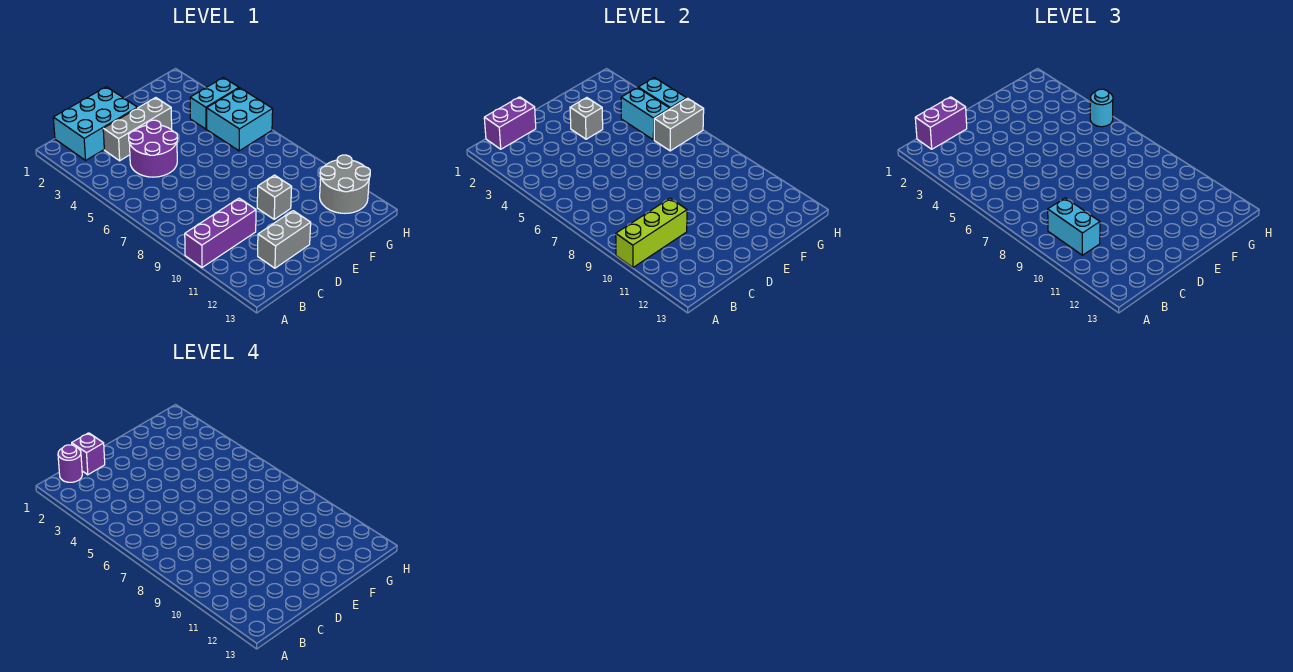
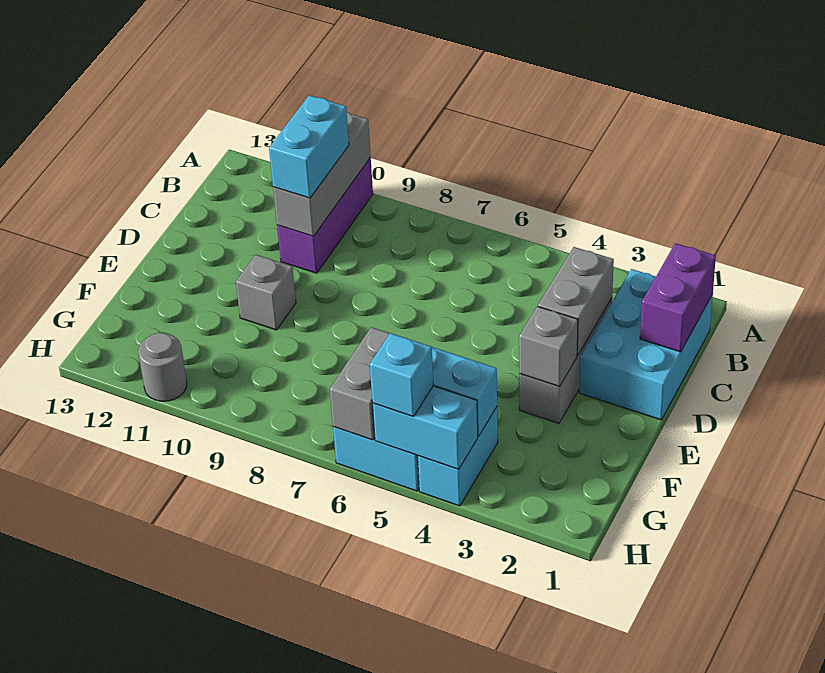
lime brick A10:C10 level 2 -> grey brick A10:C10 level 2
purple brick B1:C1 level 3 -> none
purple round brick B1 level 4 -> none
cyan brick B9:B10 level 3 -> cyan brick B10:C10 level 3
purple brick C1 level 4 -> none
purple round brick C4:D5 level 1 -> none
grey brick C12:D12 level 1 -> grey brick C3:D3 level 2
grey round brick G11:H12 level 1 -> grey round brick H11 level 1
cyan round brick H5 level 3 -> cyan brick H5 level 3

